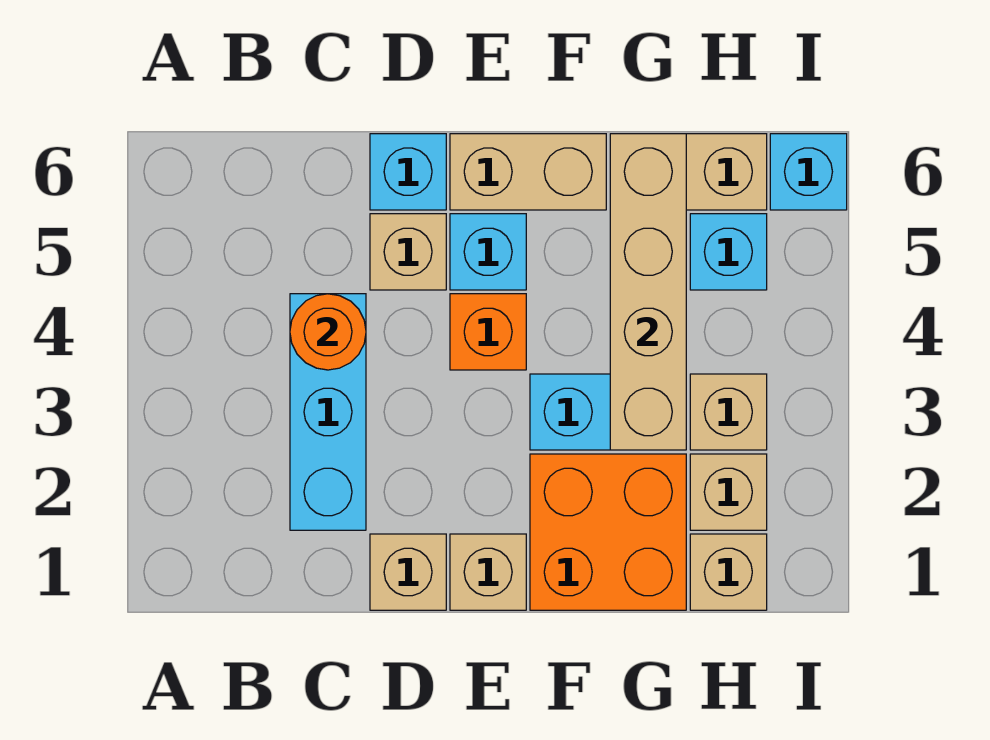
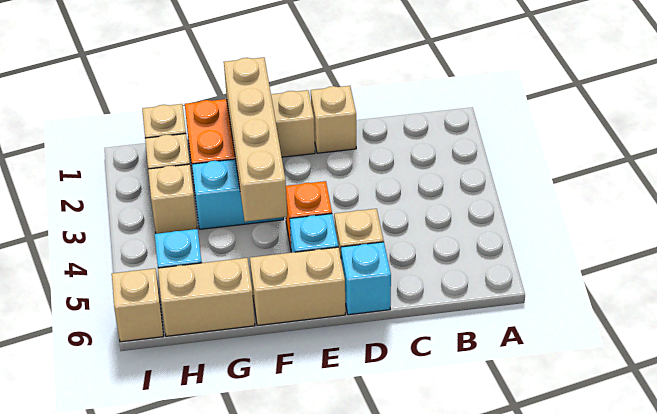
cyan brick C2:C4 level 1 -> none
orange round brick C4 level 2 -> none
tan brick G3:G6 level 2 -> tan brick F1:F4 level 2
cyan brick I6 level 1 -> tan brick I6 level 1

